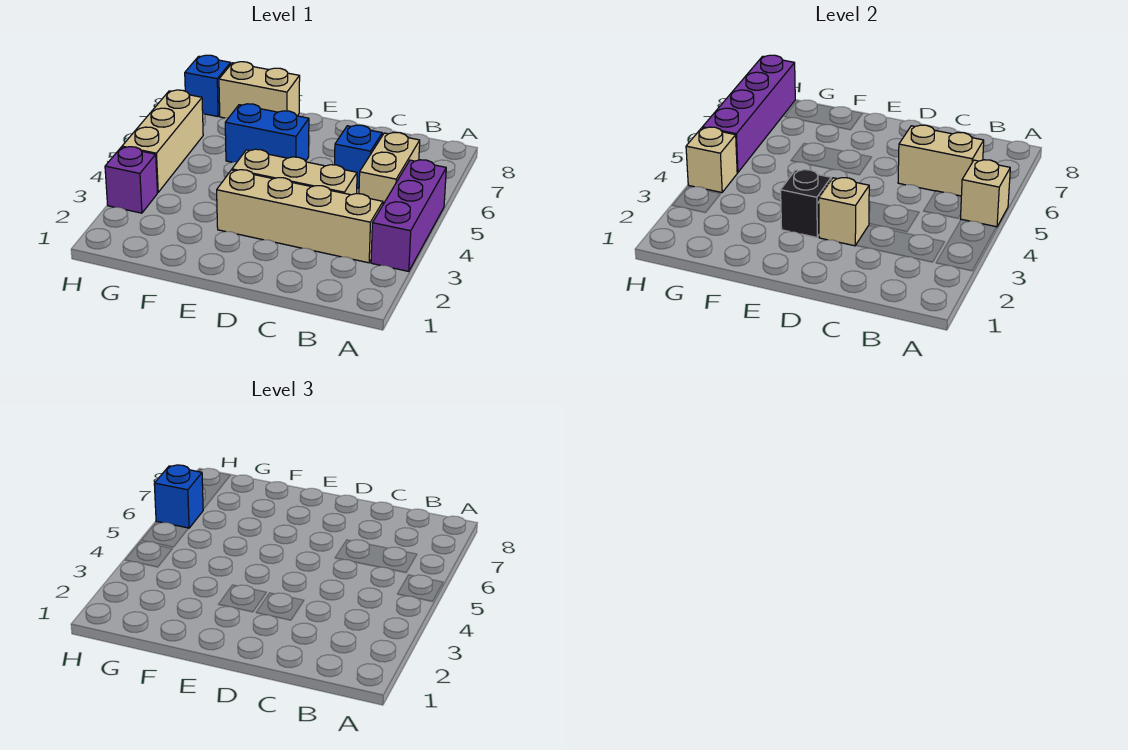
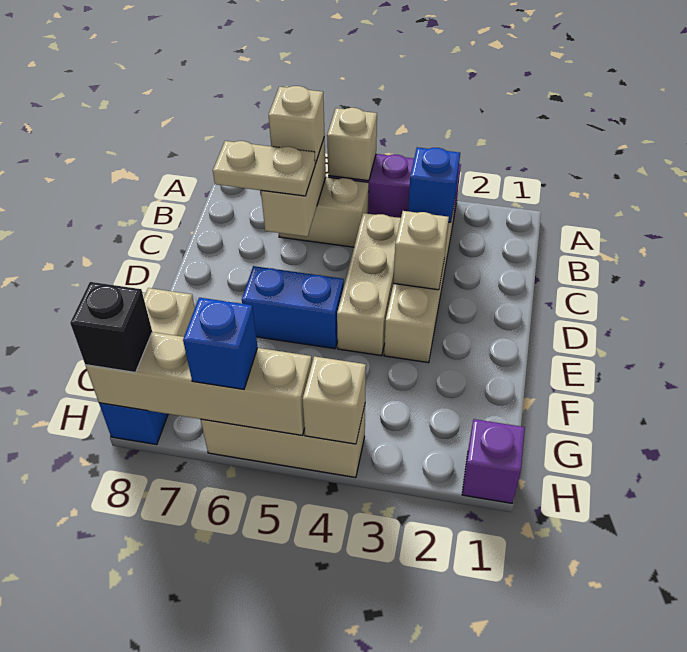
none -> tan brick B6 level 3
blue brick C6 level 1 -> blue brick B3 level 2
none -> tan plate C6:C7 level 3
black brick E3 level 2 -> black brick H8 level 3
blue brick E6:F6 level 1 -> blue brick E5:E6 level 1
purple brick H3 level 1 -> purple brick H1 level 1
purple brick H5:H8 level 2 -> tan brick H5:H8 level 2

